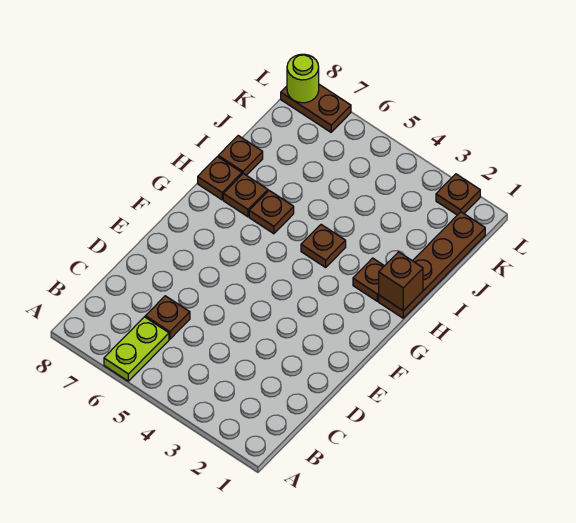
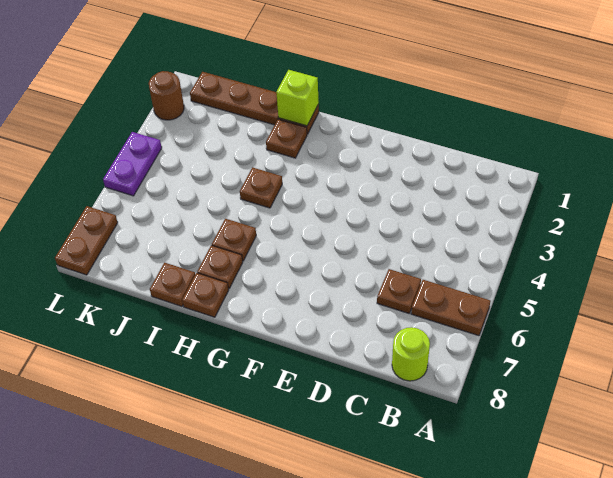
lime plate A6:B6 level 1 -> brown plate A6:B6 level 1
brown brick H1 level 2 -> lime brick H1 level 2
brown plate L2 level 1 -> brown round brick L2 level 1
none -> purple plate L4:L5 level 1
lime round brick L8 level 2 -> lime round brick B8 level 1

